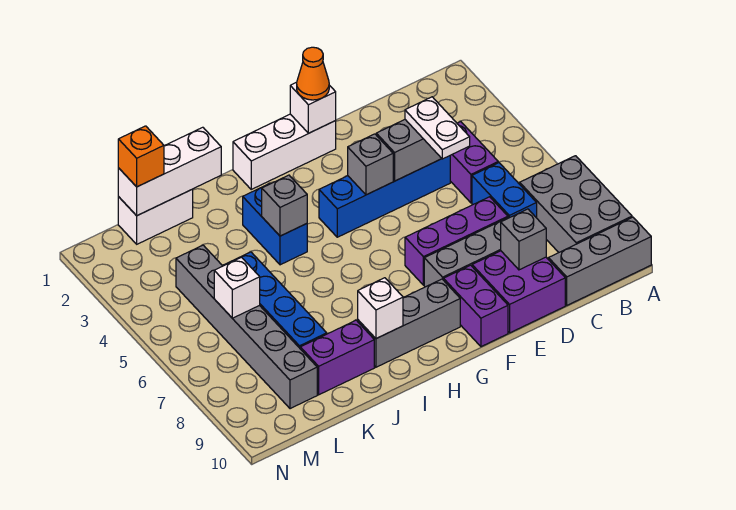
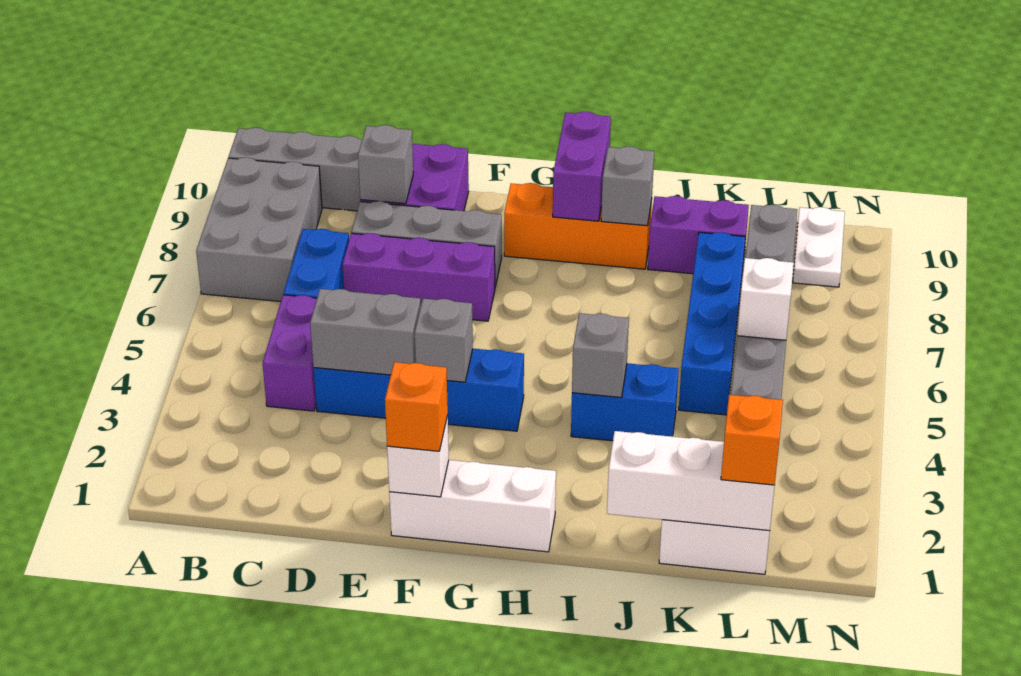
white plate D4:D5 level 3 -> white plate M9:M10 level 1
orange cone F1 level 3 -> orange brick F1 level 3
purple brick F9:F10 level 1 -> purple brick H9:H10 level 2
grey brick G9:I9 level 1 -> orange brick G9:I9 level 1
blue brick I3:I4 level 1 -> blue brick I4:J4 level 1
white brick I9 level 2 -> grey brick I9 level 2

